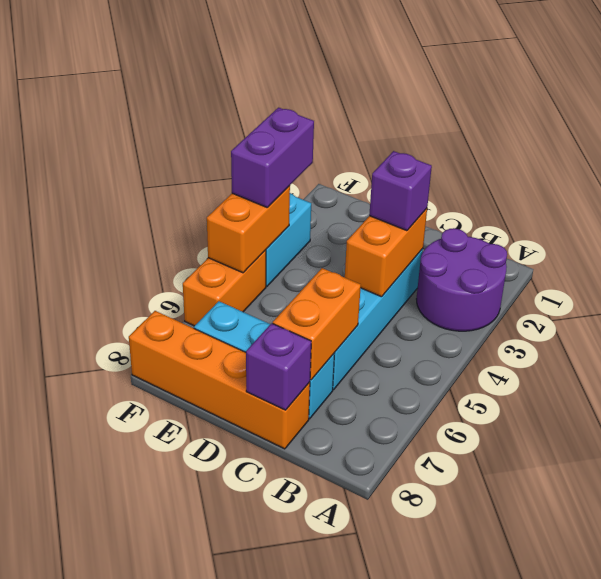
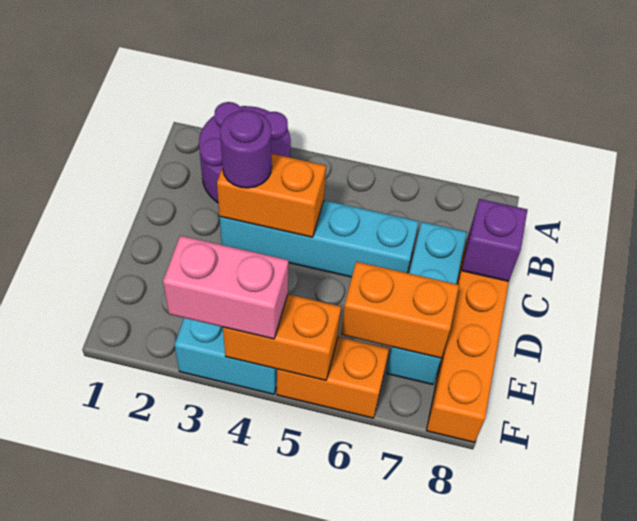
purple brick C3 level 3 -> purple round brick C3 level 3
orange brick C6:C7 level 2 -> orange brick E6:E7 level 2
purple brick F3:F4 level 3 -> pink brick F3:F4 level 3

